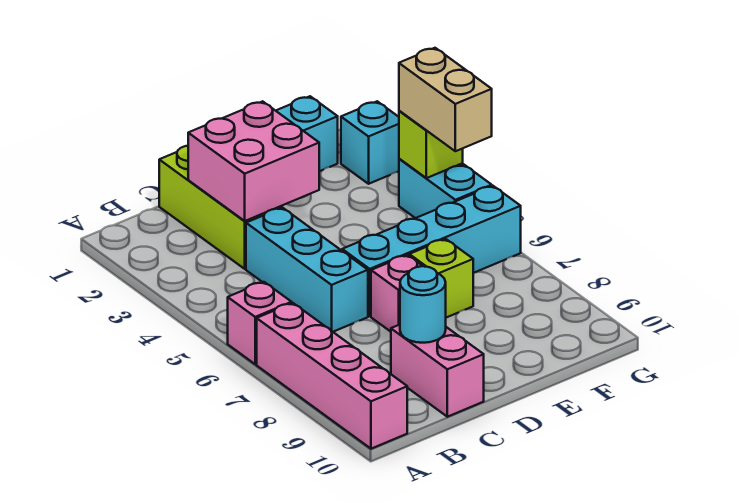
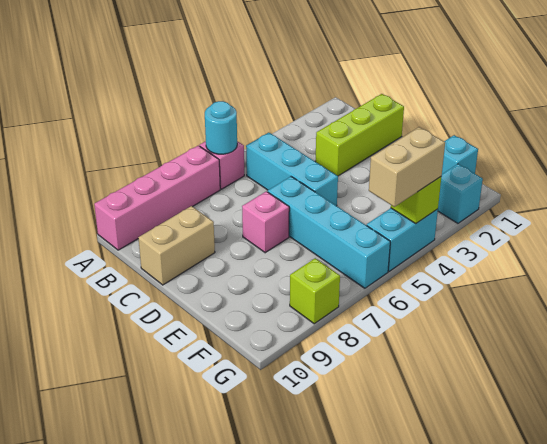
pink brick C2:D3 level 2 -> none
cyan brick C4:C6 level 1 -> cyan brick B5:D5 level 1
pink brick C9:C10 level 1 -> tan brick C9:C10 level 1
cyan round brick C9 level 2 -> cyan round brick A6 level 2
lime brick E7 level 1 -> lime brick G8 level 1

